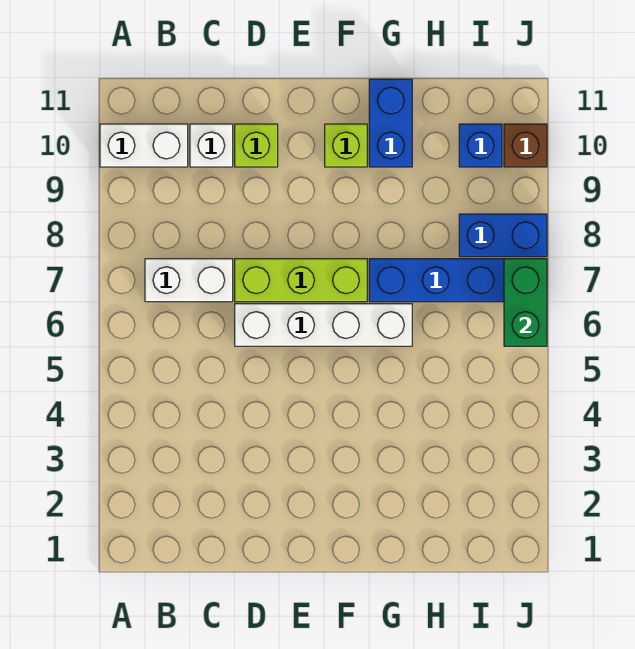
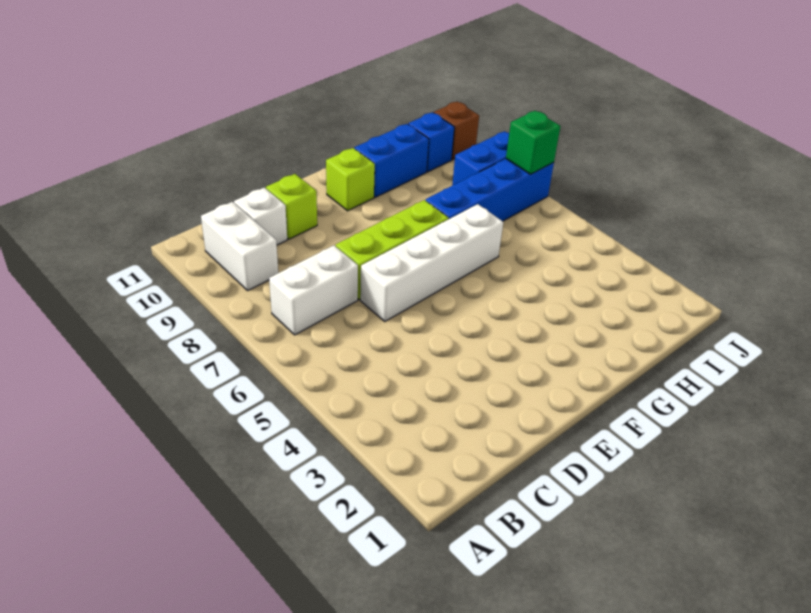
white brick A10:B10 level 1 -> white brick B9:B10 level 1
blue brick G10:G11 level 1 -> blue brick G10:H10 level 1
green brick J6:J7 level 2 -> green brick J7 level 2

